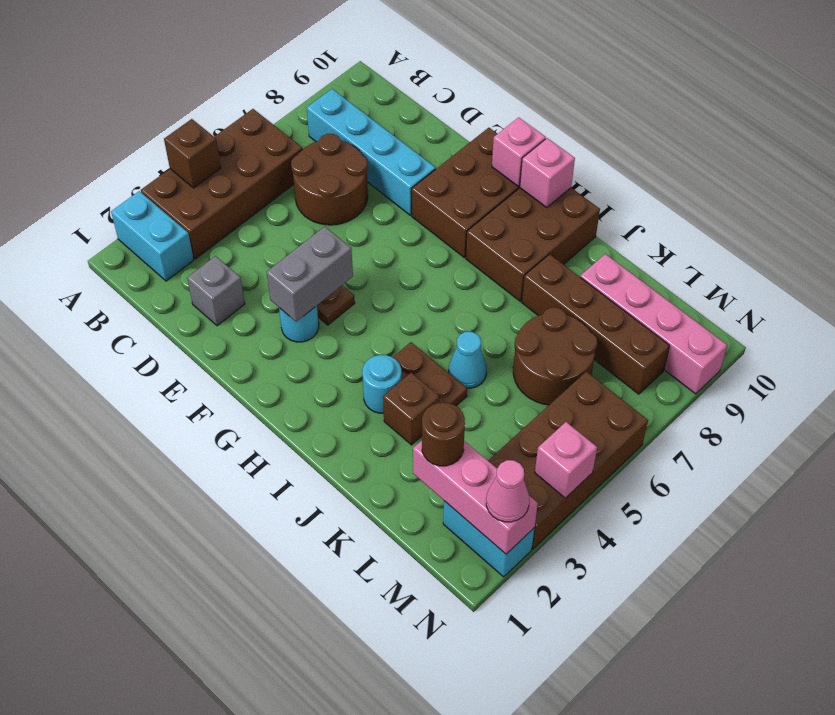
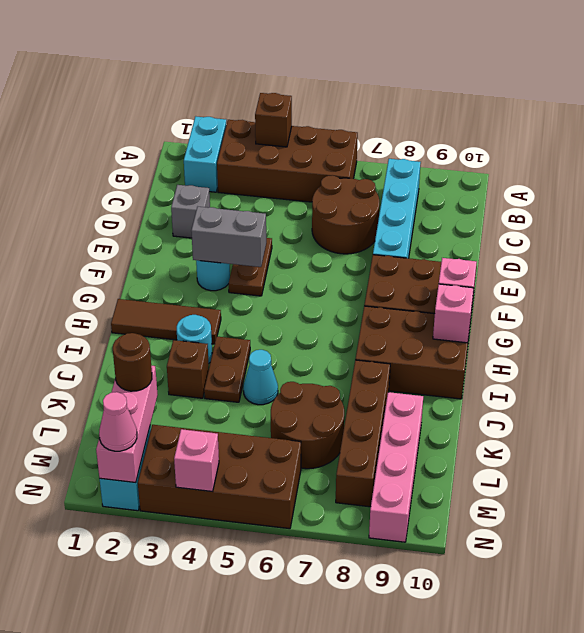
none -> brown tile H1:H3 level 1

